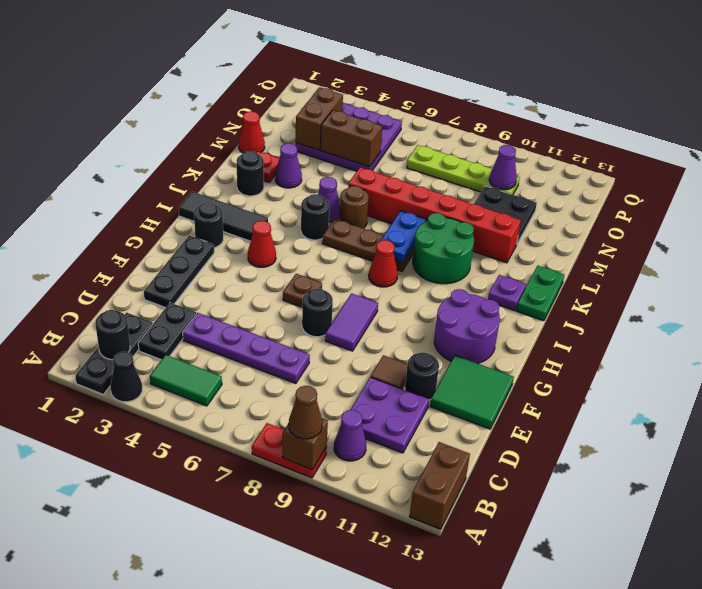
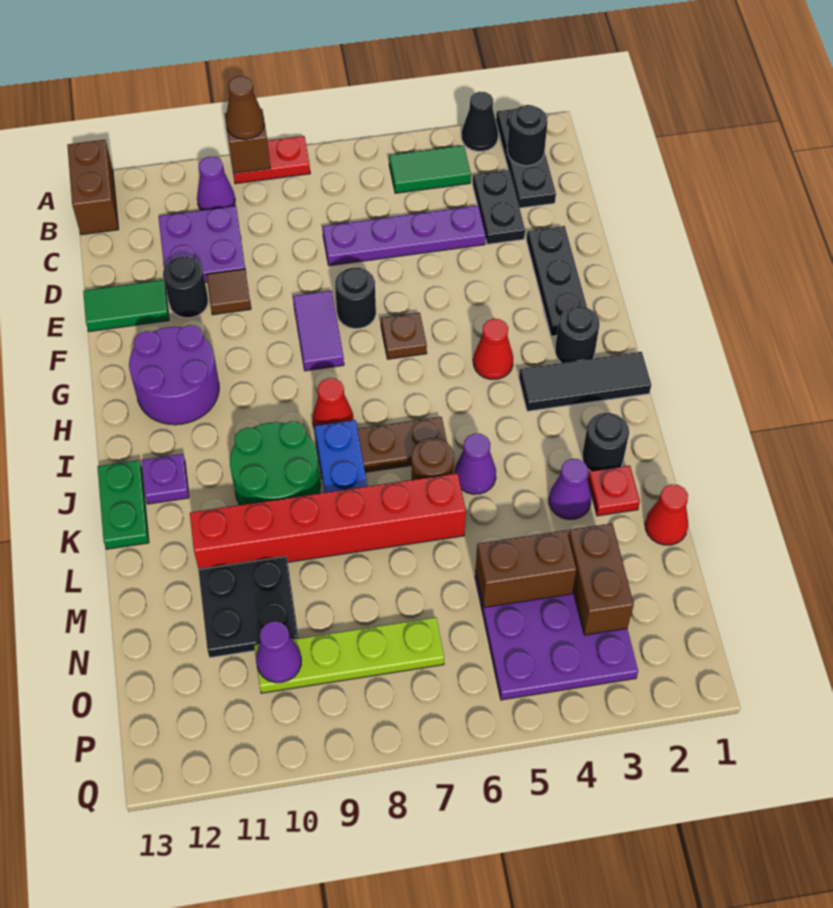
green tile E12:F13 level 1 -> green tile E12:E13 level 1
black round brick J5 level 1 -> none

